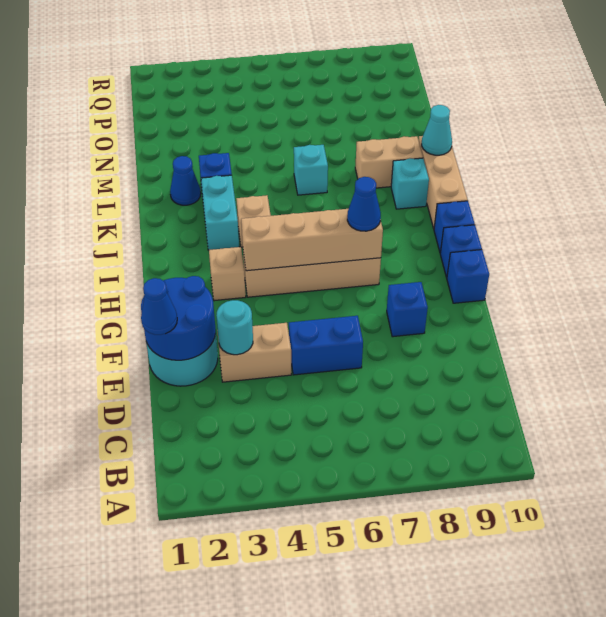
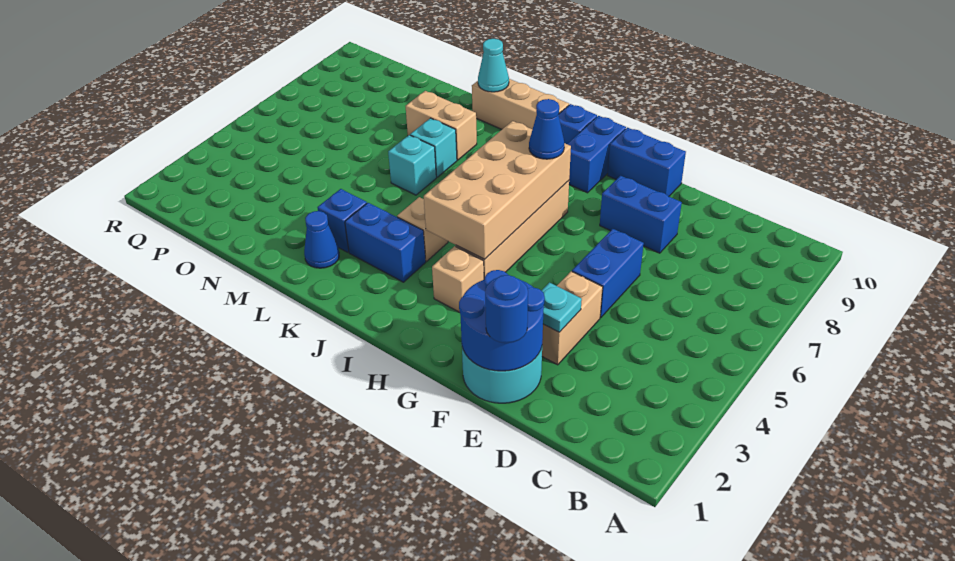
blue cone E1 level 3 -> blue round brick E1 level 3
cyan round brick E3 level 2 -> cyan plate E3 level 2
blue brick F8 level 1 -> blue brick E8:F8 level 1
blue brick G10 level 1 -> blue brick F10:G10 level 1
tan brick H4:H7 level 2 -> tan brick H4:I7 level 2
blue brick H10 level 1 -> blue brick H9:H10 level 1
cyan brick J3:K3 level 1 -> blue brick J3:K3 level 1
cyan brick K9 level 1 -> cyan brick L7 level 1
tan brick L8:L9 level 1 -> tan brick L8:M8 level 1

